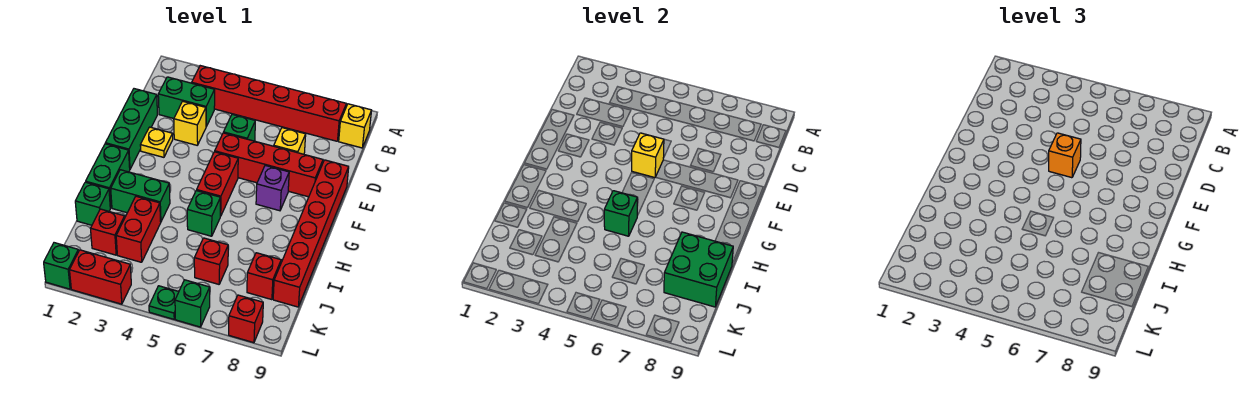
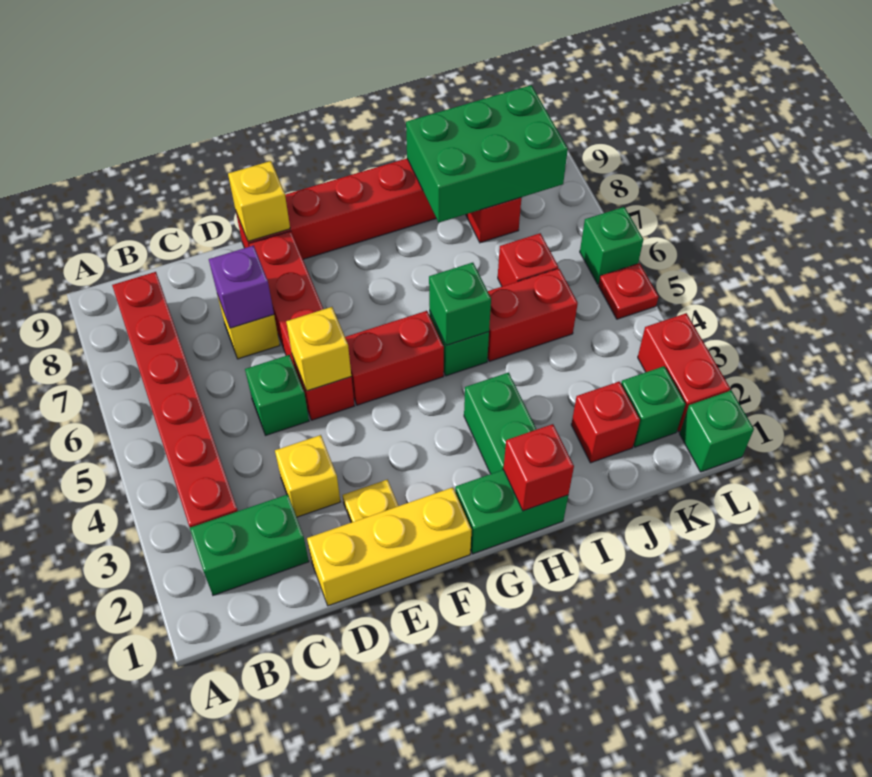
yellow brick B9 level 1 -> yellow brick E9 level 2
green brick C2:C3 level 1 -> green brick B2:C2 level 1
green brick D1:F1 level 1 -> yellow brick D1:F1 level 1
orange brick E5 level 3 -> none
purple brick F7 level 1 -> purple brick D7 level 2
green brick I1 level 1 -> green brick K2 level 1
red brick I3:J3 level 1 -> red brick I5:J5 level 1
green brick I8:J9 level 2 -> green brick I8:K9 level 2
green plate L5 level 1 -> red plate L5 level 1
red brick L8 level 1 -> red brick H1 level 2

